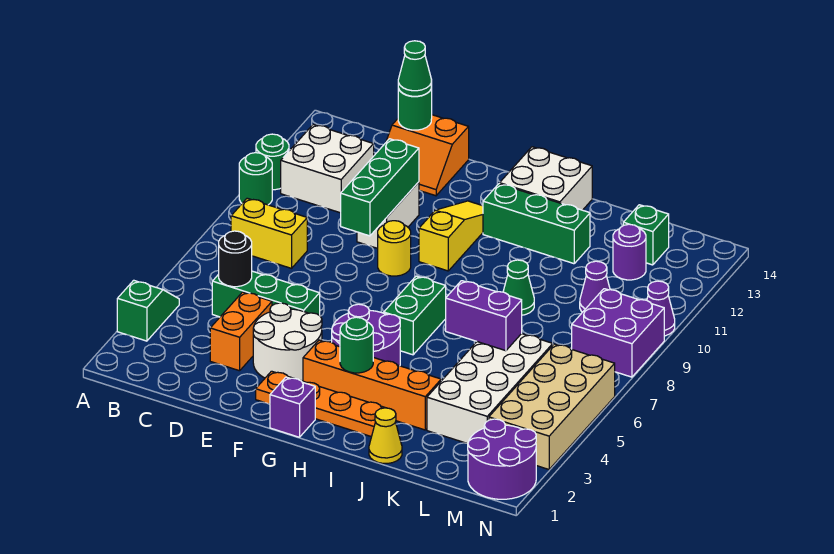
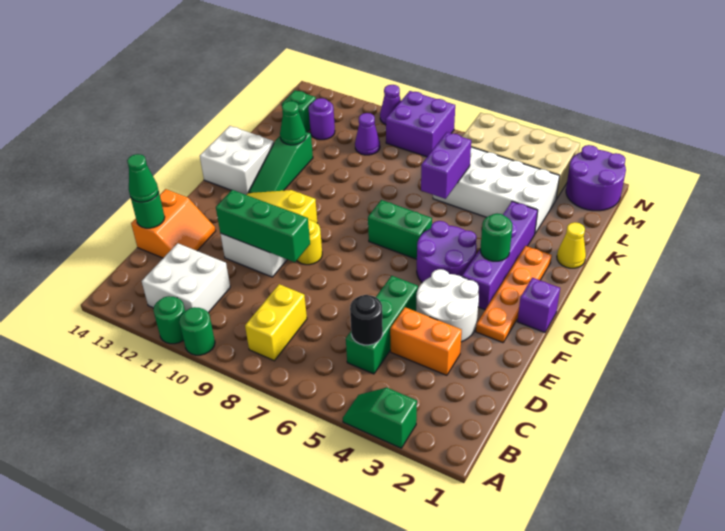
orange brick G3:J3 level 1 -> purple brick G3:J3 level 1
green brick H12:J12 level 1 -> green slope H12:J12 level 1 top J
green cone J9 level 1 -> green cone J12 level 2

